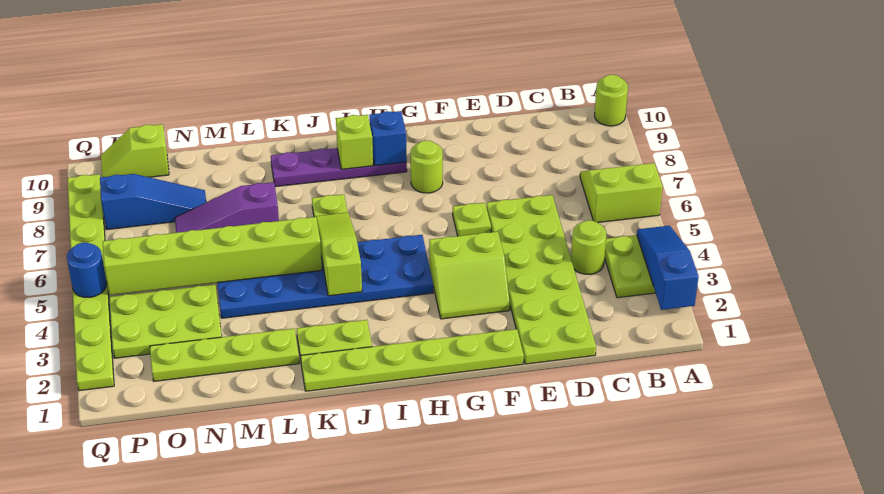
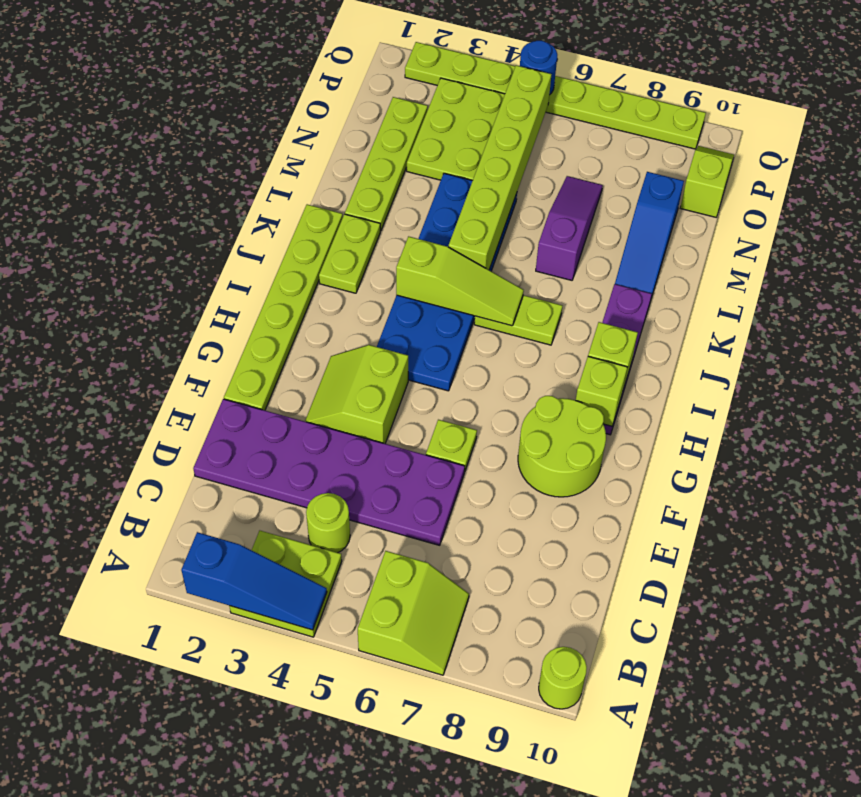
lime plate D1:E6 level 1 -> purple plate D1:E6 level 1
lime round brick G8 level 1 -> lime round brick F8:G9 level 1
blue brick H9 level 2 -> lime brick H9 level 2
blue slope N8:P8 level 1 top P -> blue slope L9:N9 level 1 top N

